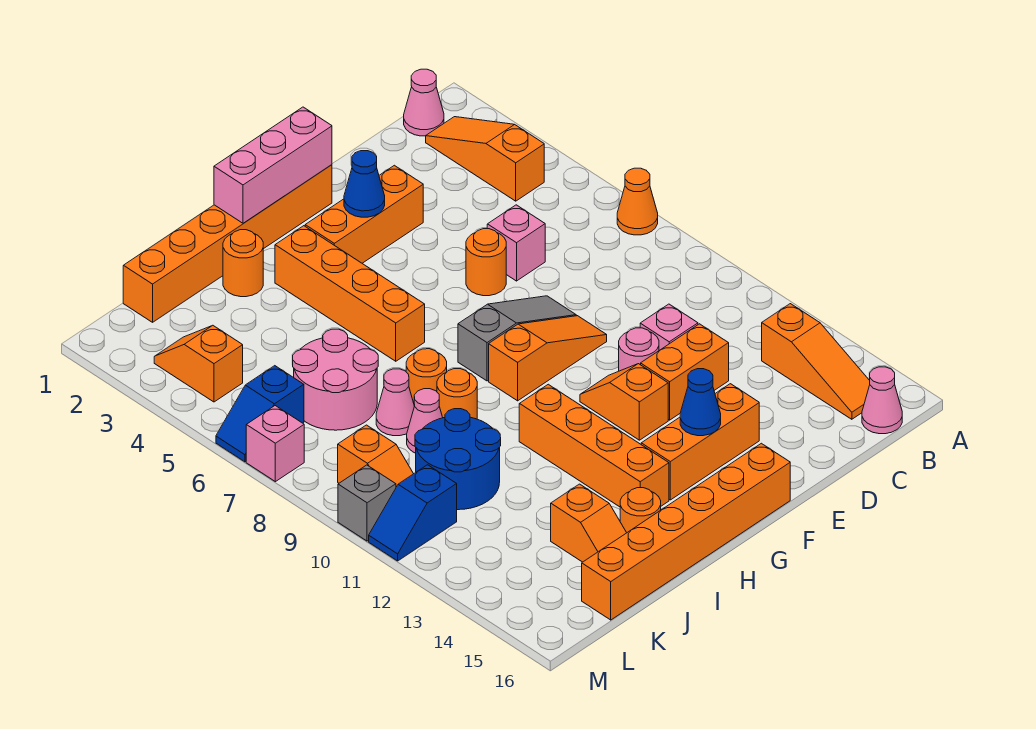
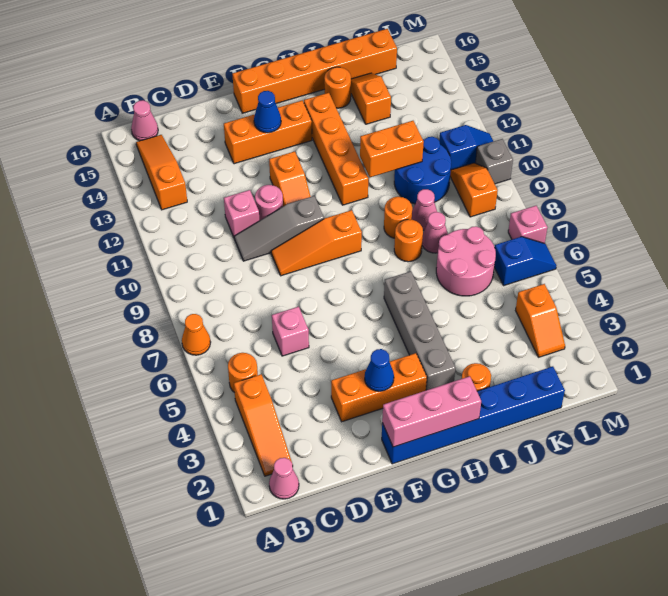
orange brick D12:E12 level 1 -> orange brick I11:J11 level 2
orange round brick E6 level 1 -> orange round brick B5 level 1
grey slope E8:G8 level 1 top G -> grey slope D10:F10 level 1 top F
orange brick F1:K1 level 1 -> blue brick F1:K1 level 1
orange brick H3:H6 level 1 -> grey brick H3:H6 level 1

